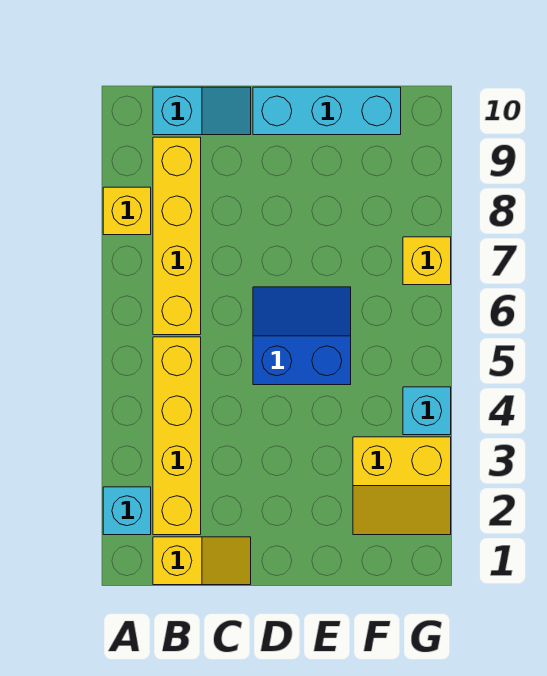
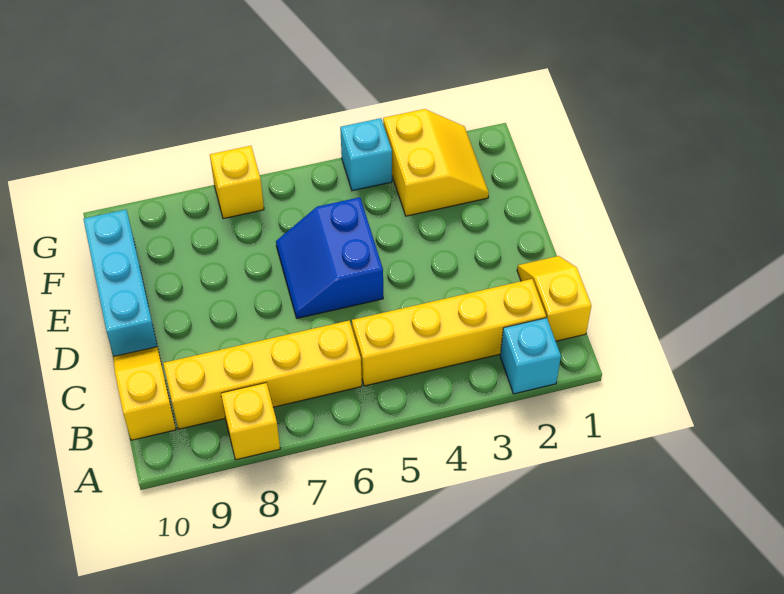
cyan slope B10:C10 level 1 top B -> yellow slope B10:C10 level 1 top B

